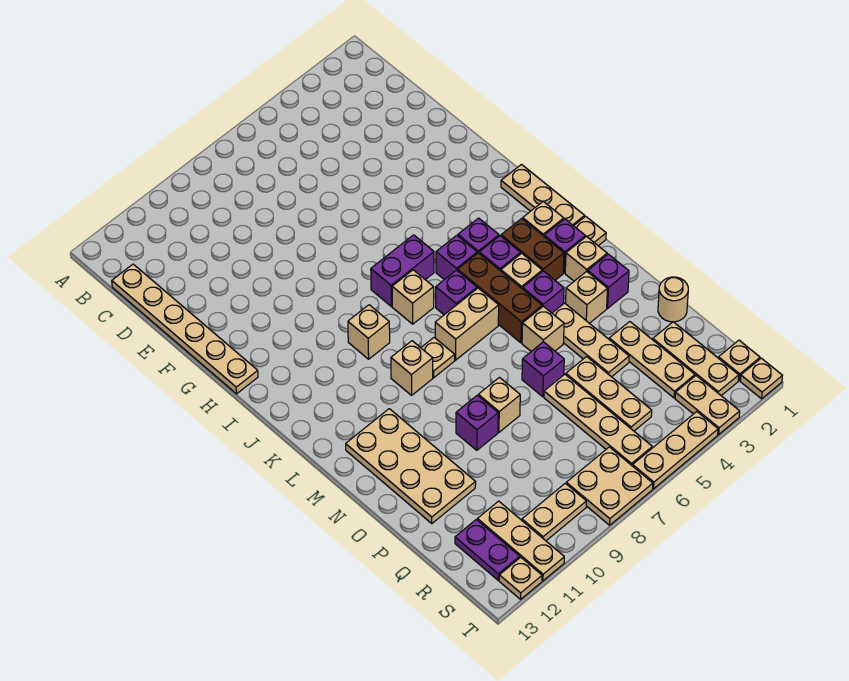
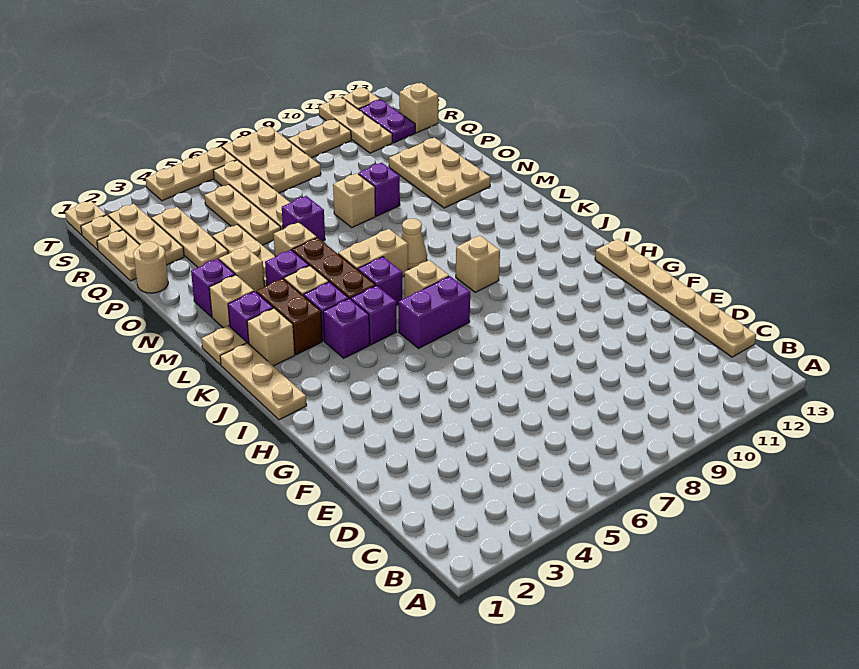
tan plate L8 level 1 -> tan cone L8 level 1
tan brick L9 level 1 -> tan brick R13 level 1
tan plate M11:P12 level 1 -> tan plate N11:P12 level 1
tan plate S3:T3 level 1 -> tan plate Q1:R1 level 1
tan plate S7:T8 level 1 -> tan plate R7:T8 level 1

